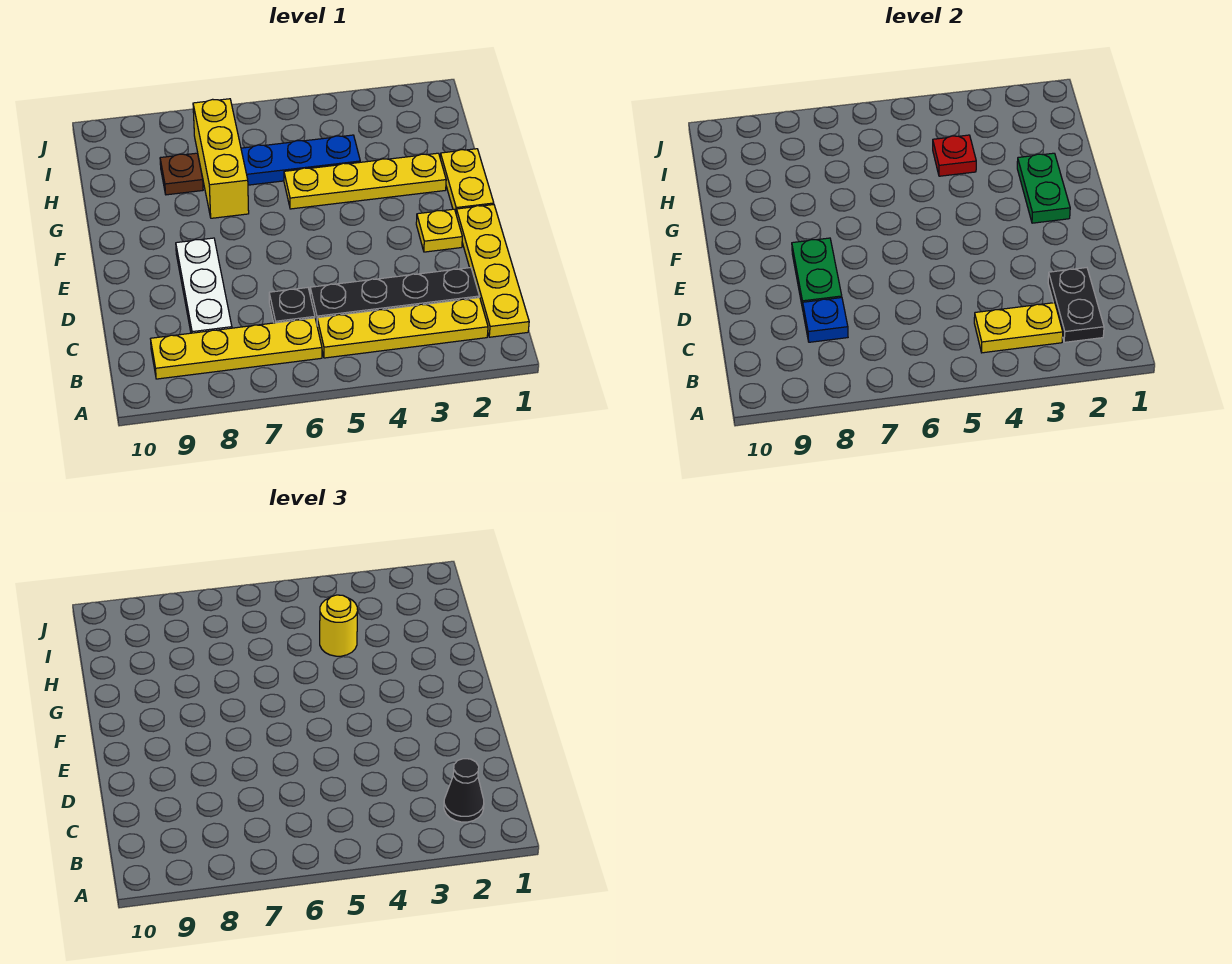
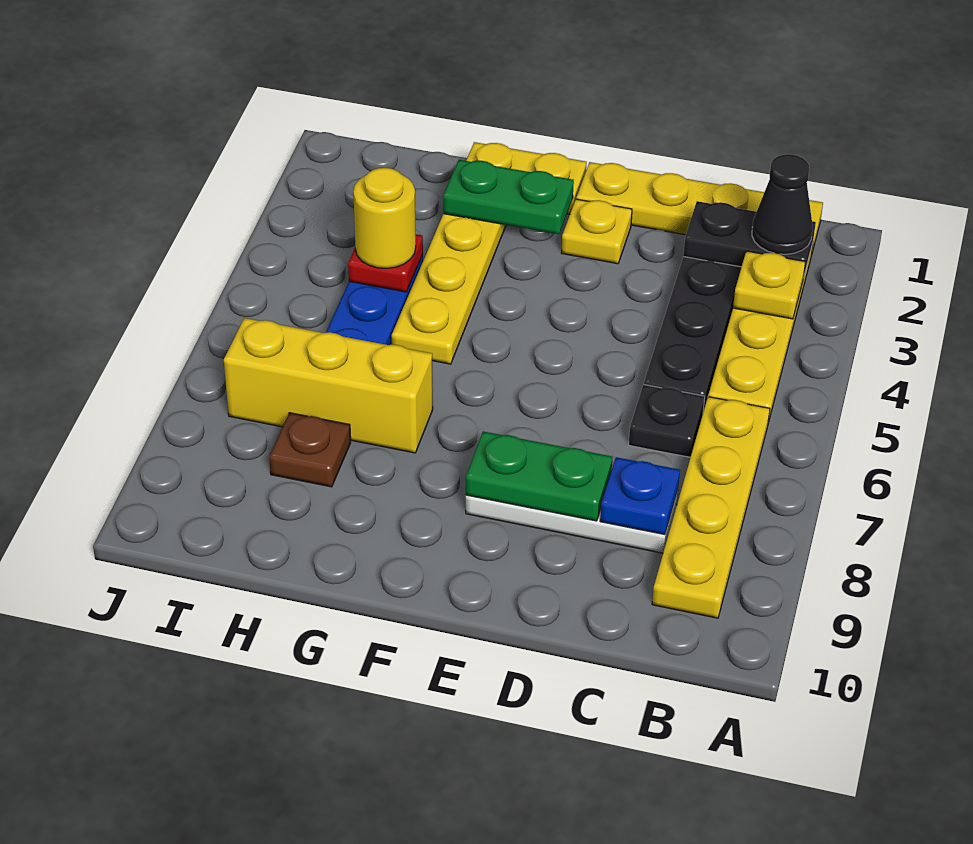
yellow plate B3:B4 level 2 -> yellow plate B3 level 2

